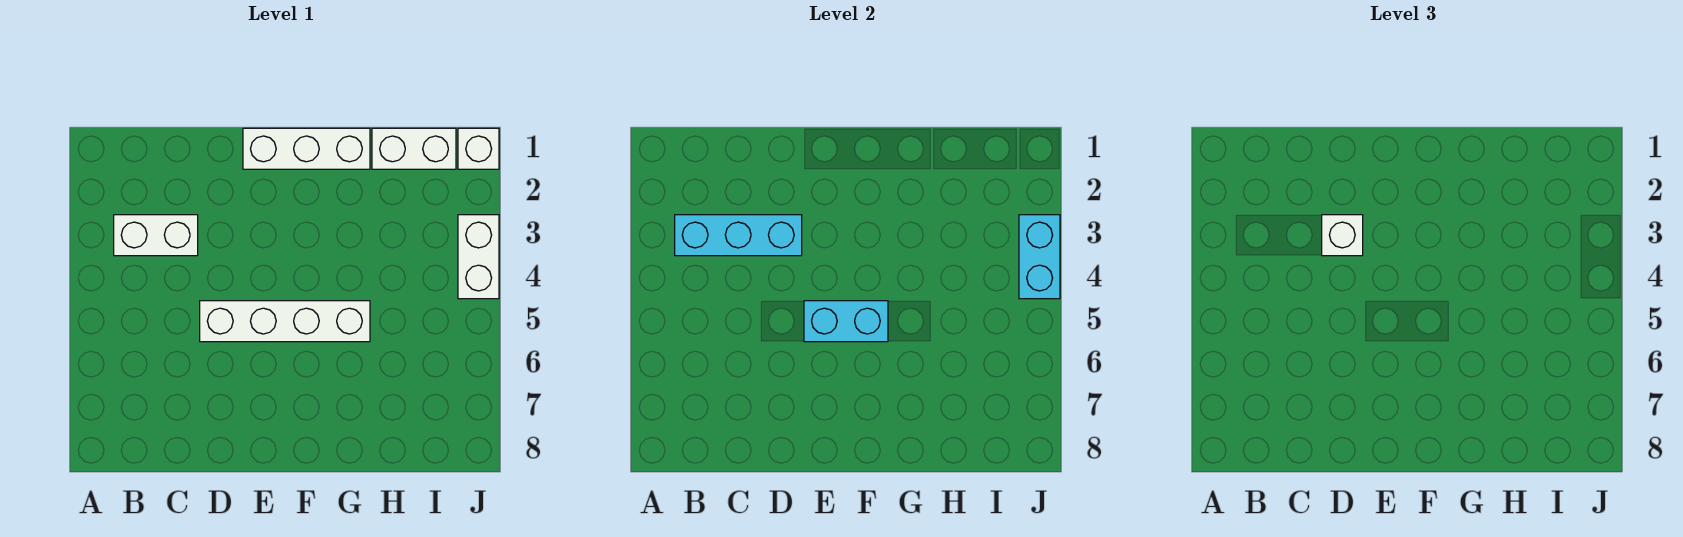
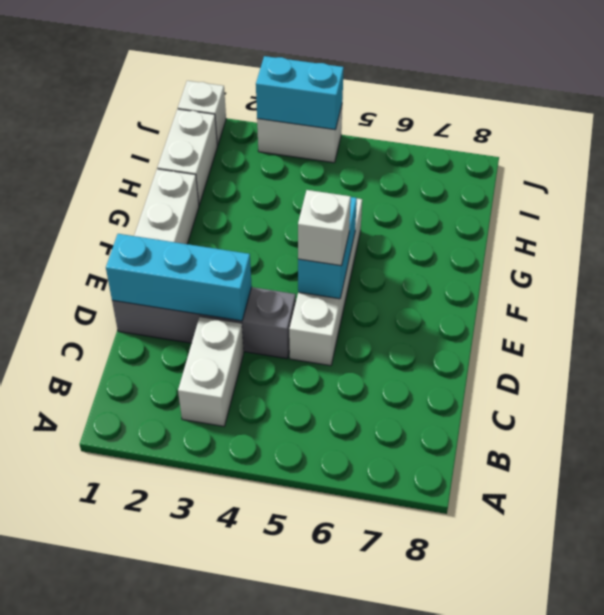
cyan brick B3:D3 level 2 -> cyan brick D1:D3 level 2
none -> grey brick D1:D4 level 1
white brick D3 level 3 -> white brick E5 level 3

